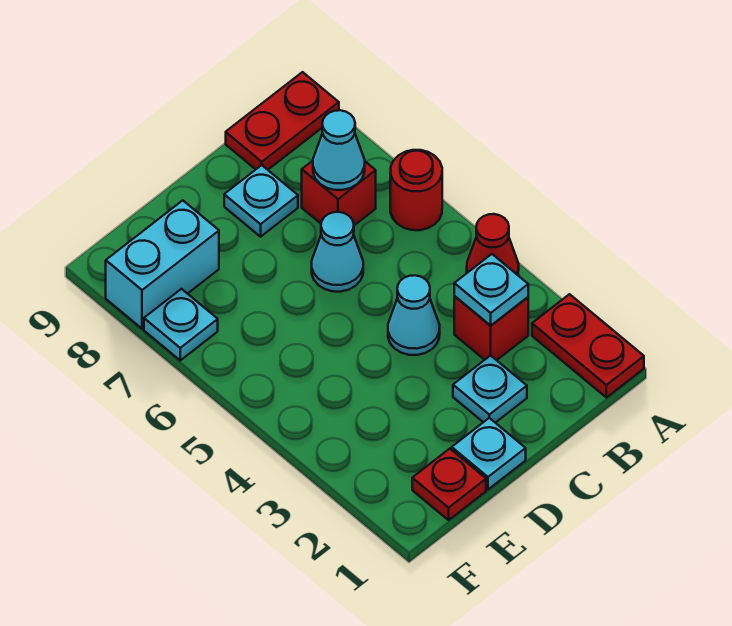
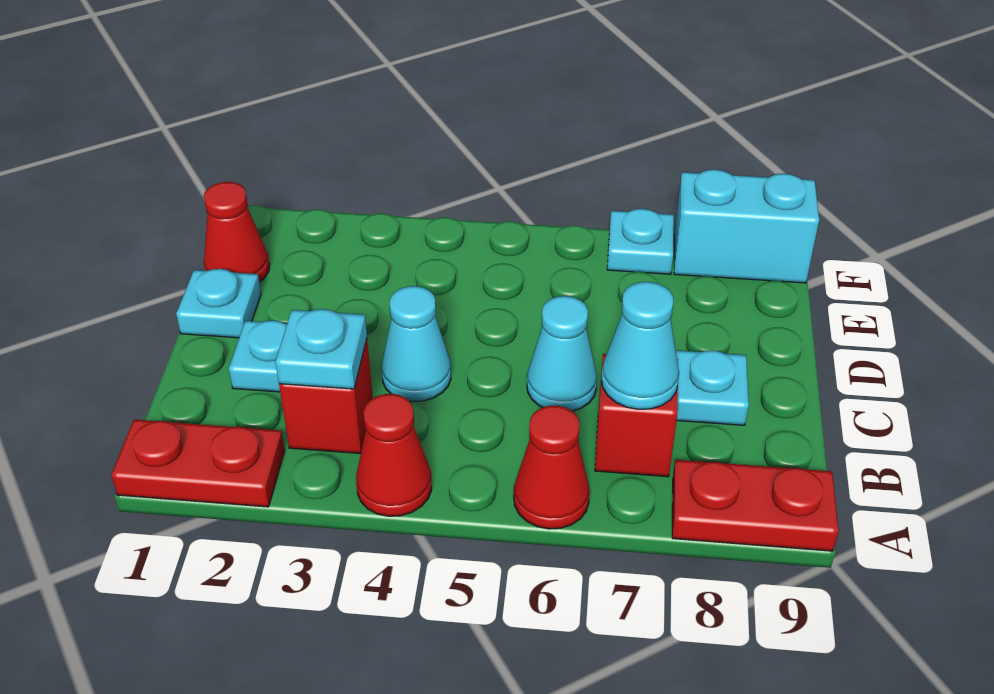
red round brick A6 level 1 -> red cone A6 level 1
red plate A9:B9 level 1 -> red plate A8:A9 level 1
red plate E1 level 1 -> red cone E1 level 1
cyan brick E8:F8 level 1 -> cyan brick F8:F9 level 1

